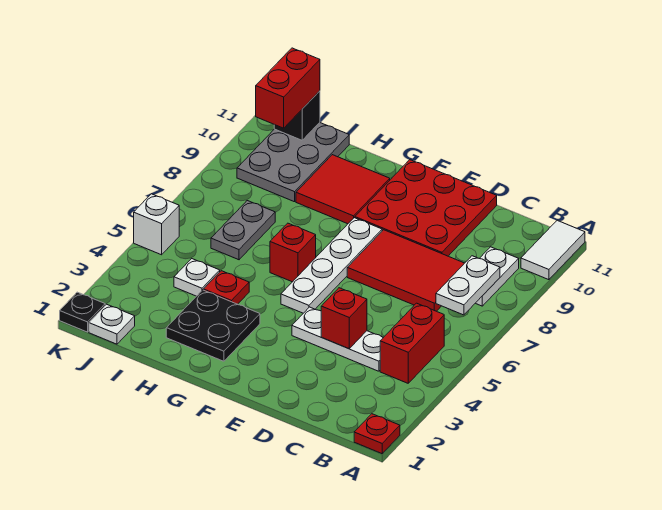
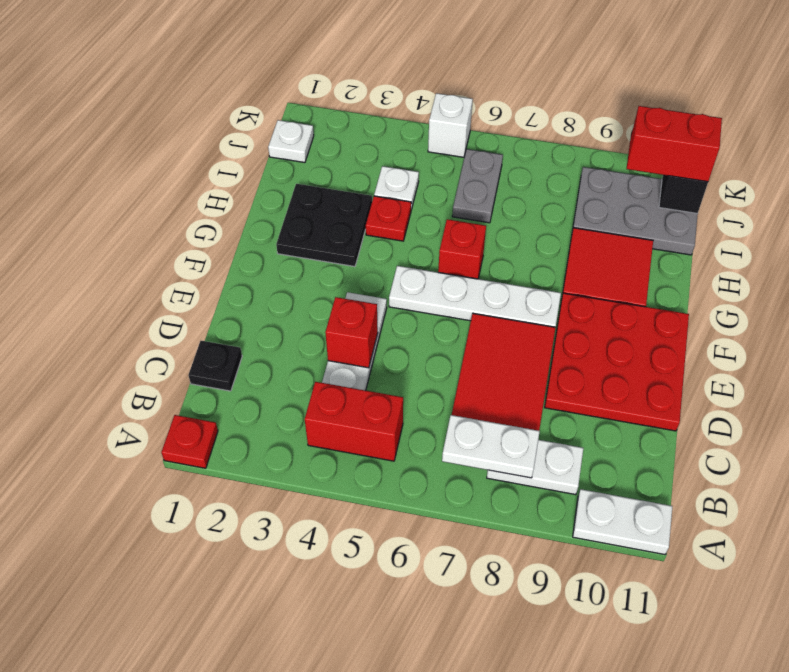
white tile A10:A11 level 1 -> white plate A10:A11 level 1
grey plate I6:I7 level 1 -> grey plate I6:J6 level 1
black plate K1 level 1 -> black plate C1 level 1

